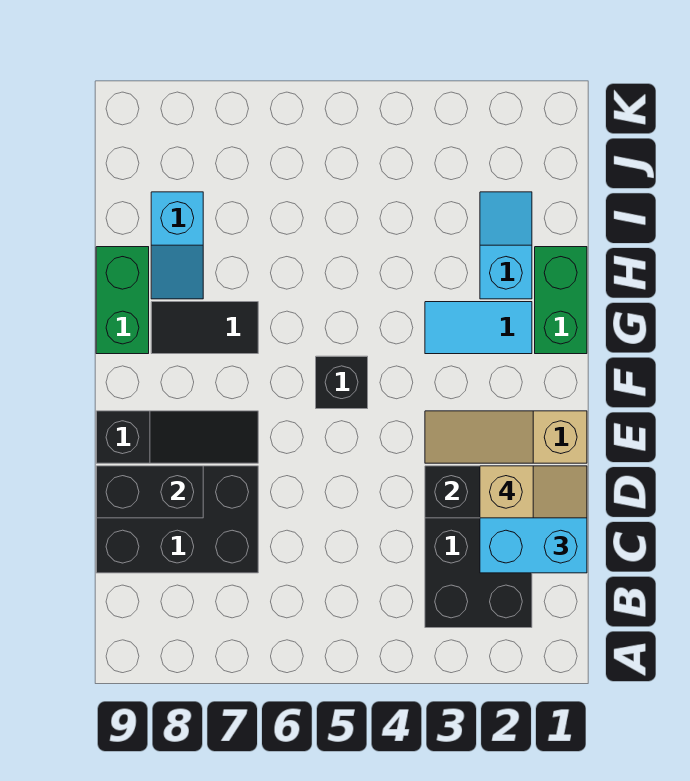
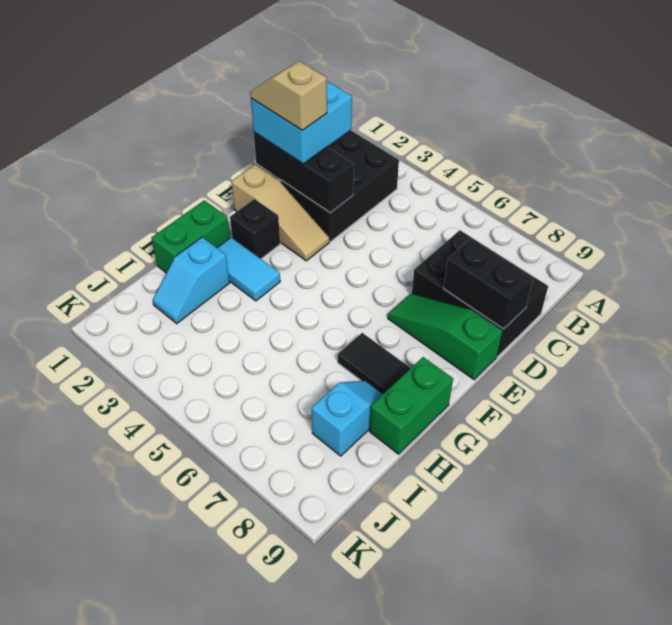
black slope E7:E9 level 1 top 9 -> green slope E7:E9 level 1 top 9
black brick F5 level 1 -> black brick F2 level 1

